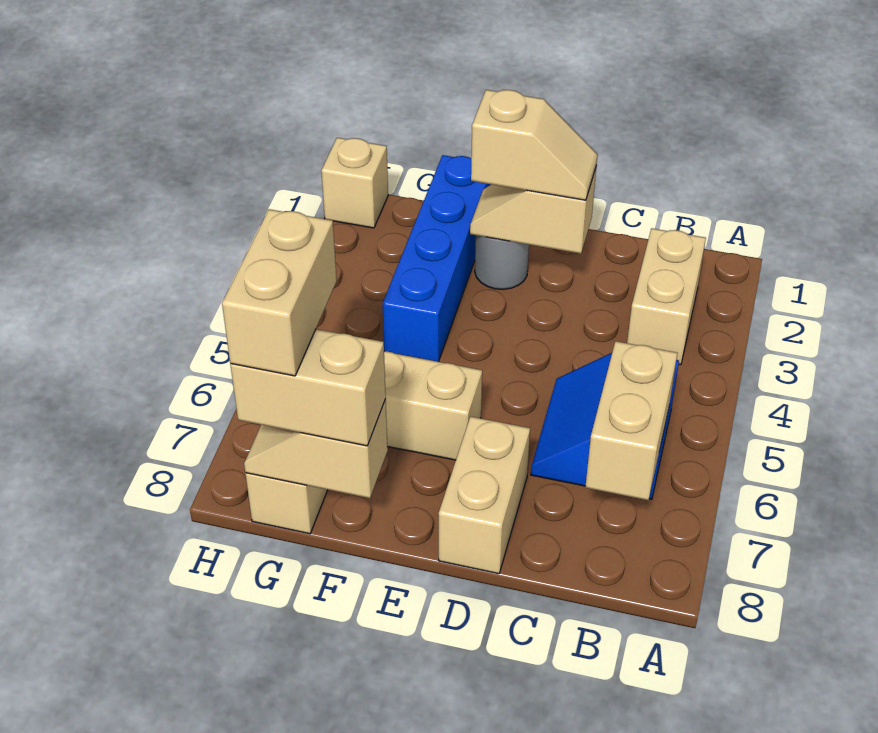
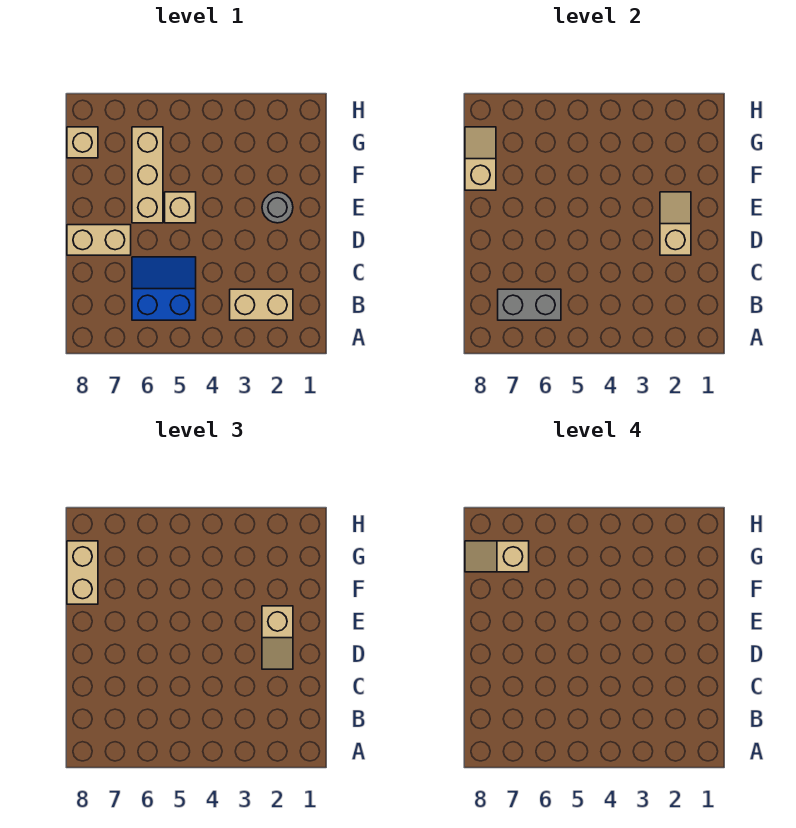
tan brick B6:B7 level 2 -> grey brick B6:B7 level 2
blue brick F1:F4 level 1 -> none
tan brick G7:G8 level 4 -> tan slope G7:G8 level 4 top 7
tan brick H1 level 1 -> tan brick E5 level 1

